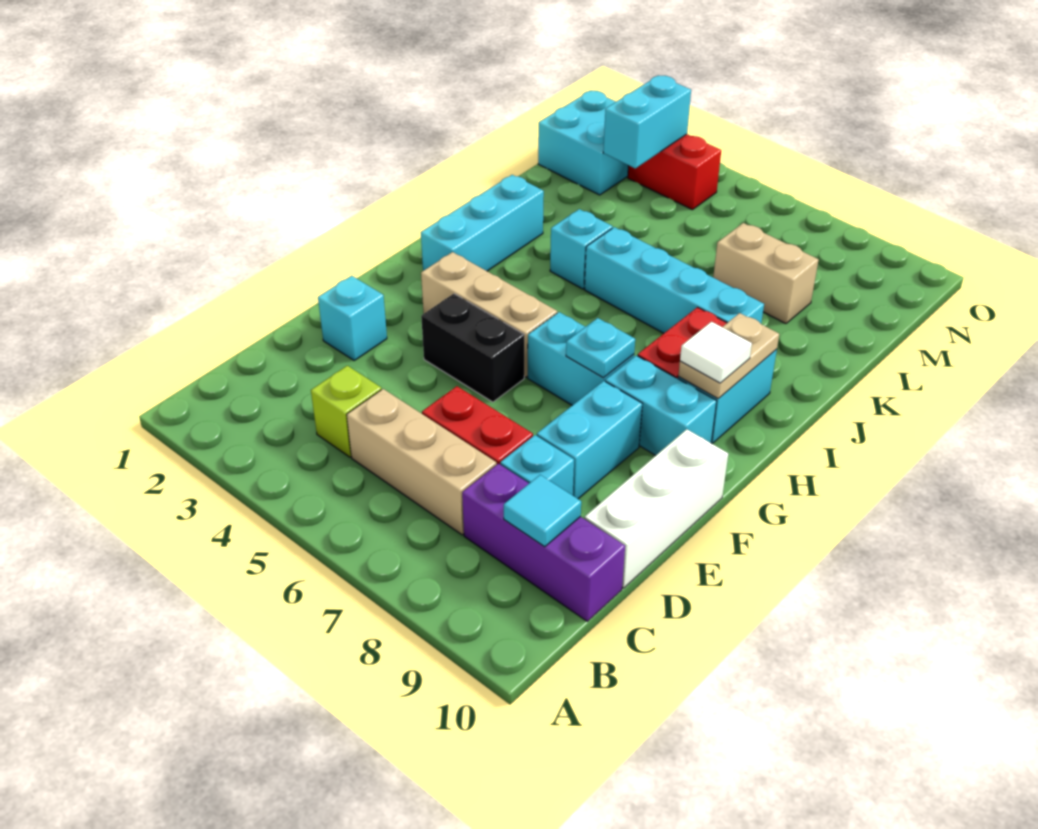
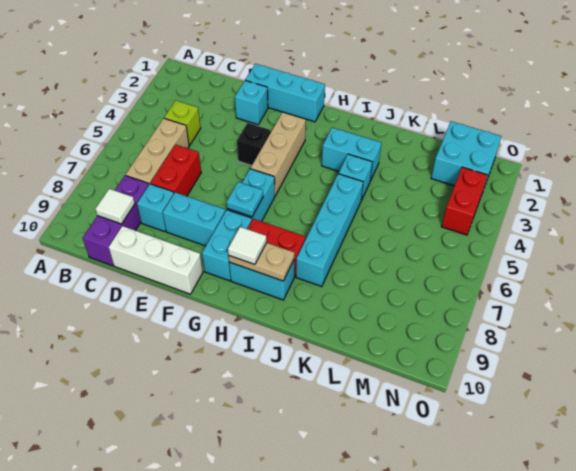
cyan tile C9 level 2 -> white tile C9 level 2
black brick F4:F5 level 1 -> black brick F4 level 1
cyan brick H2:J2 level 1 -> cyan brick E1:G1 level 1
tan brick L7:L8 level 1 -> none
cyan brick M3:N3 level 2 -> cyan brick I3:J3 level 1

